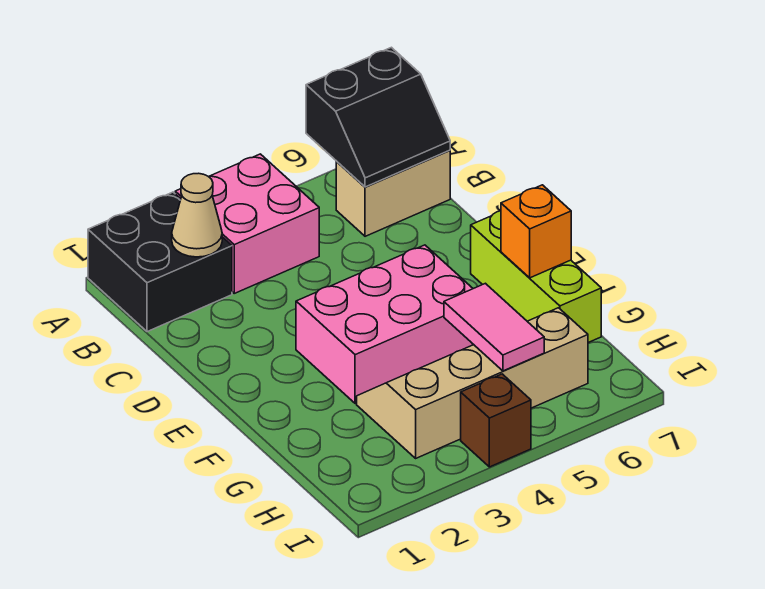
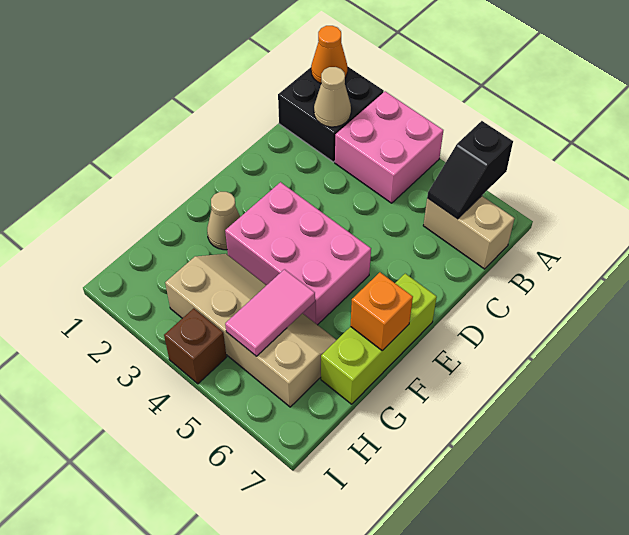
none -> orange cone A1 level 2
black slope A6:B7 level 2 top A -> black slope A6:B6 level 2 top A
none -> tan cone F2 level 1

